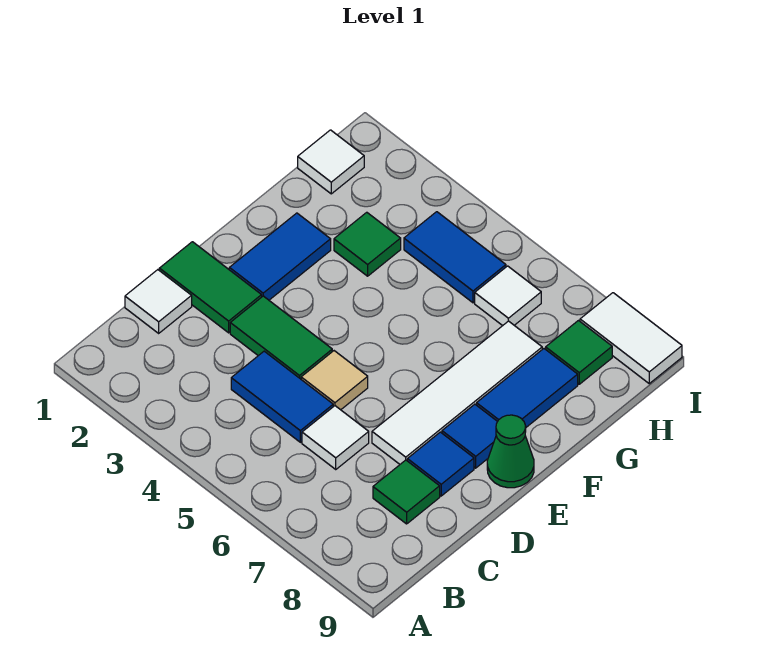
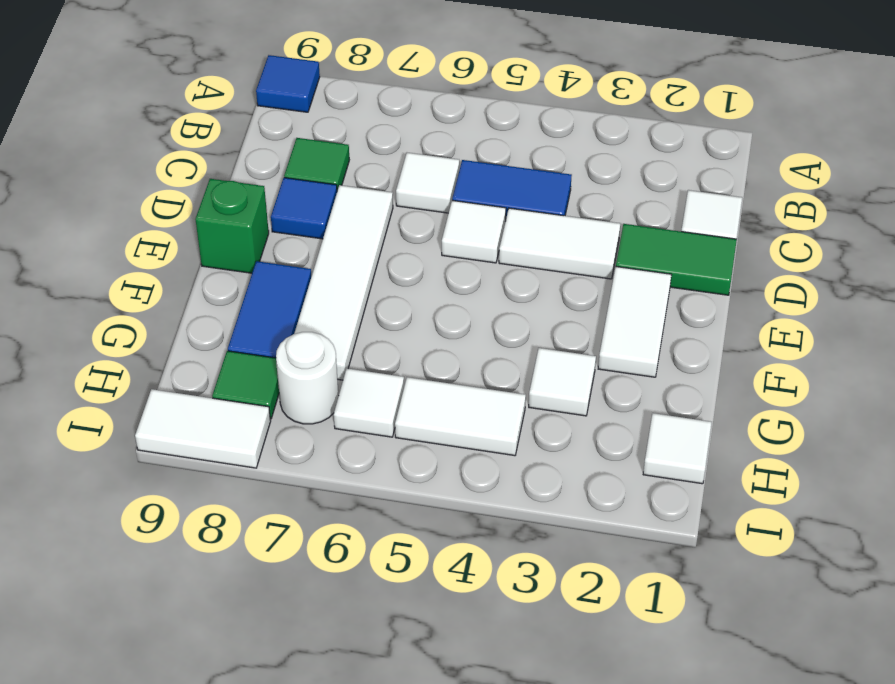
green tile D3:D4 level 1 -> white tile D3:D4 level 1
tan tile D5 level 1 -> white tile D5 level 1
blue tile E2:F2 level 1 -> white tile E2:F2 level 1
blue tile E8 level 1 -> blue tile A9 level 1
green cone E9 level 1 -> green brick E9 level 1
green tile G3 level 1 -> white tile G3 level 1
blue tile H4:H5 level 1 -> white tile H4:H5 level 1
none -> white round brick H7 level 1

